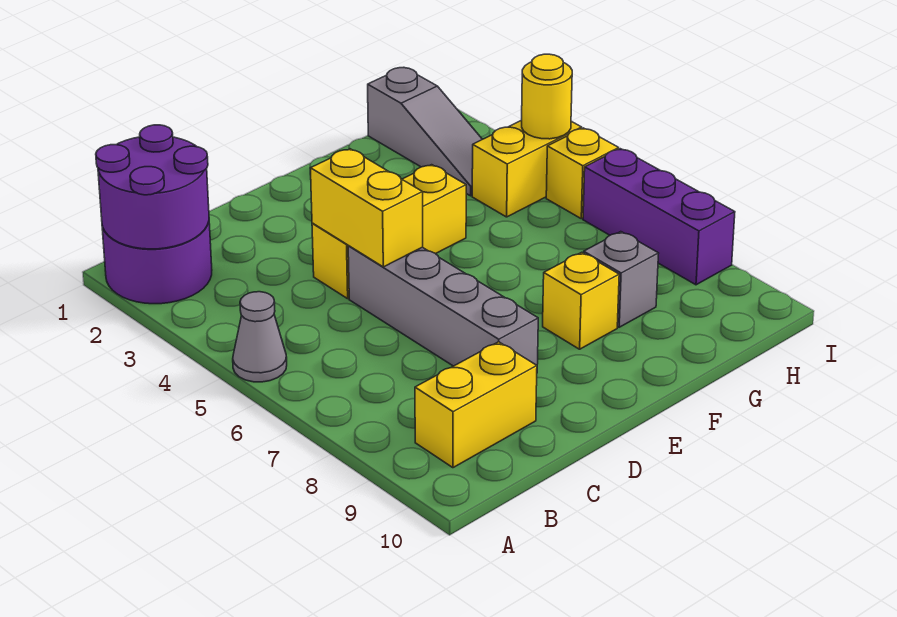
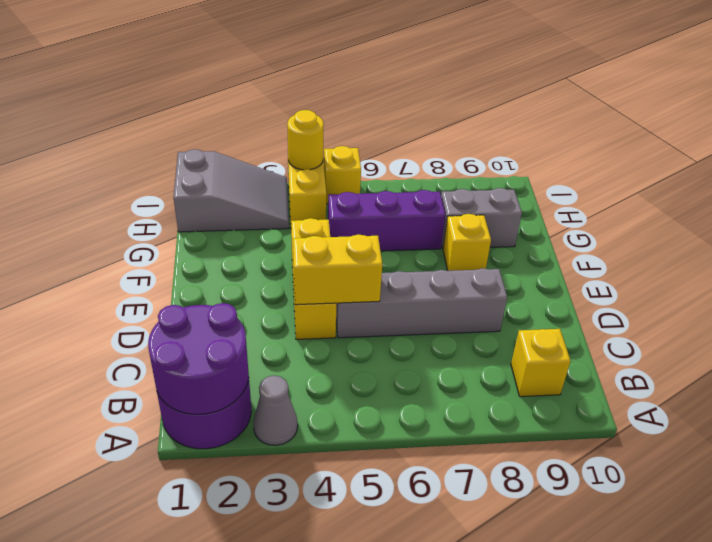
grey cone A5 level 1 -> grey cone A3 level 1
yellow brick B9:C9 level 1 -> yellow brick B9 level 1
grey brick G8 level 1 -> grey brick G8:G9 level 1
grey slope H1:H3 level 1 top 1 -> grey slope H1:I3 level 1 top 1
purple brick I6:I8 level 1 -> purple brick G5:G7 level 1

